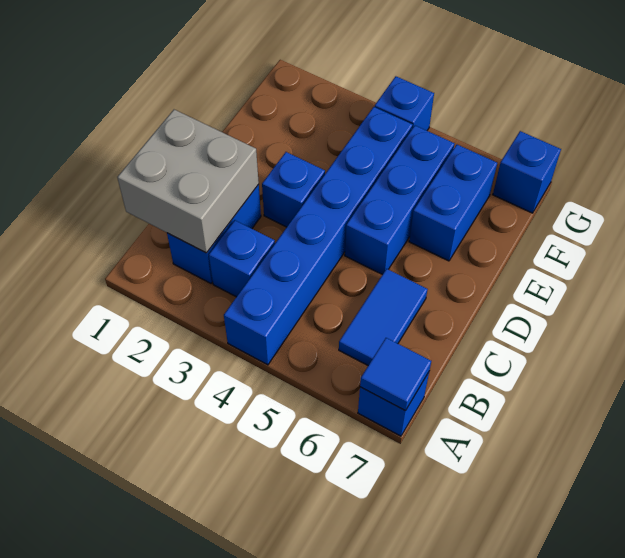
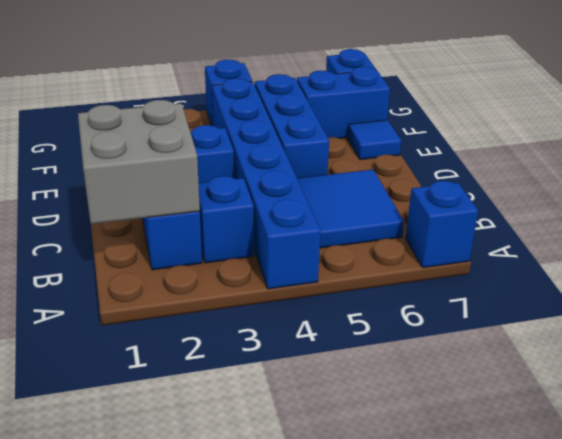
blue tile A7 level 2 -> blue tile E7 level 1
blue tile B6:C6 level 1 -> blue tile B5:C6 level 1
blue brick E6:F6 level 1 -> blue brick F6:F7 level 1

